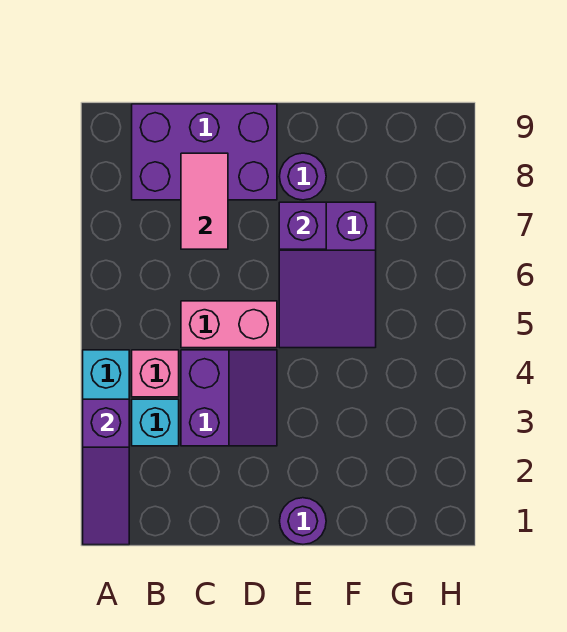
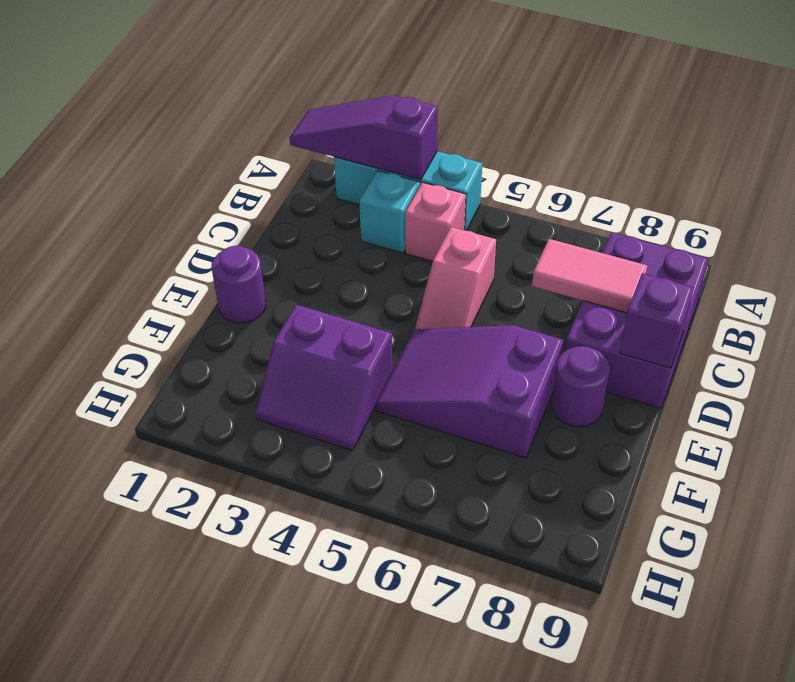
purple slope C3:D4 level 1 top C -> purple slope F3:G4 level 1 top F
pink brick C5:D5 level 1 -> pink slope C5:D5 level 1 top C
purple brick E7 level 2 -> purple brick D9 level 2

